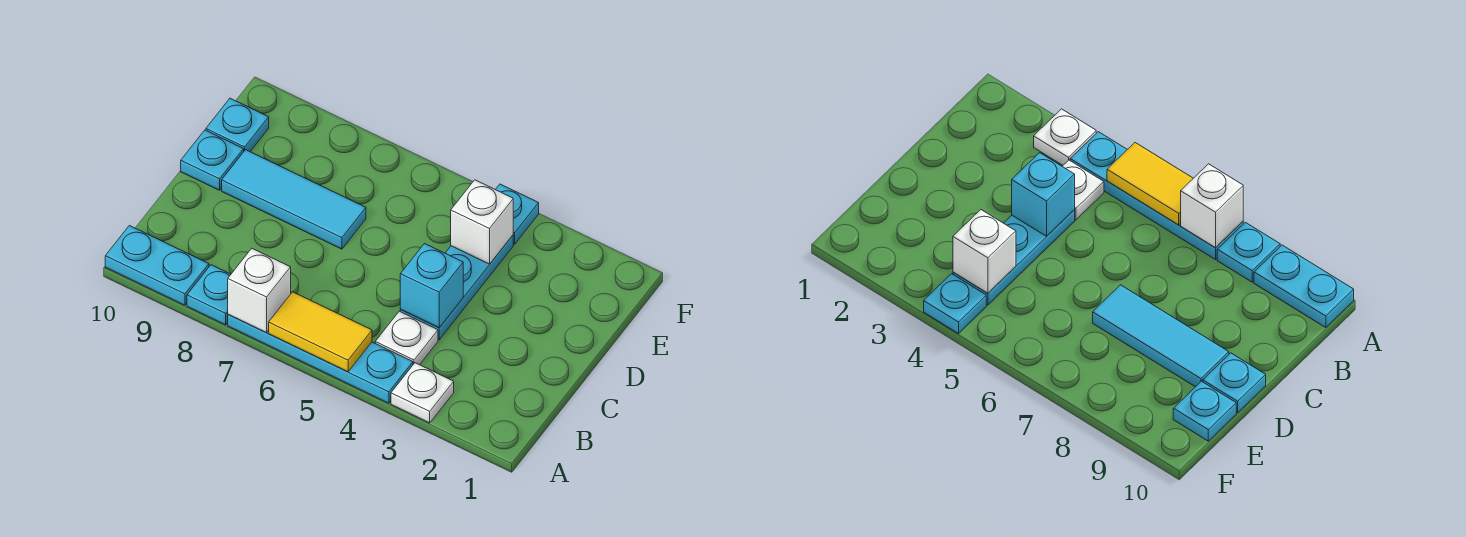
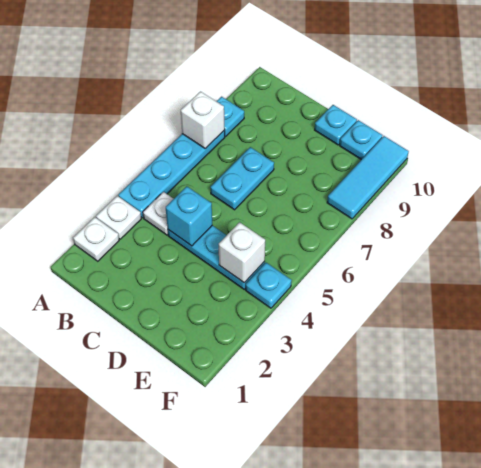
none -> white plate A2 level 1
yellow tile A5:A6 level 2 -> none
cyan plate A9:A10 level 1 -> cyan plate C6:C7 level 1
cyan tile D7:D9 level 1 -> cyan tile F8:F10 level 1

